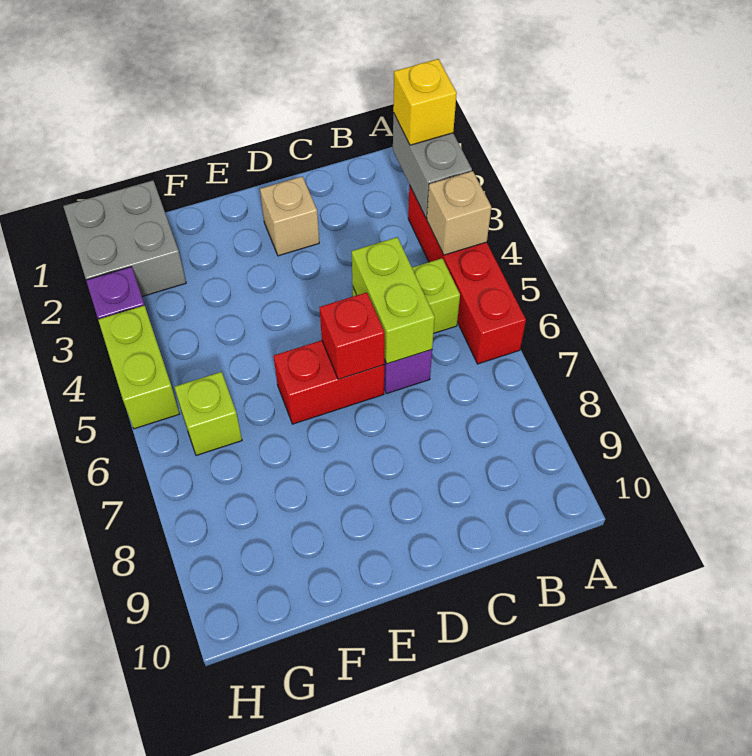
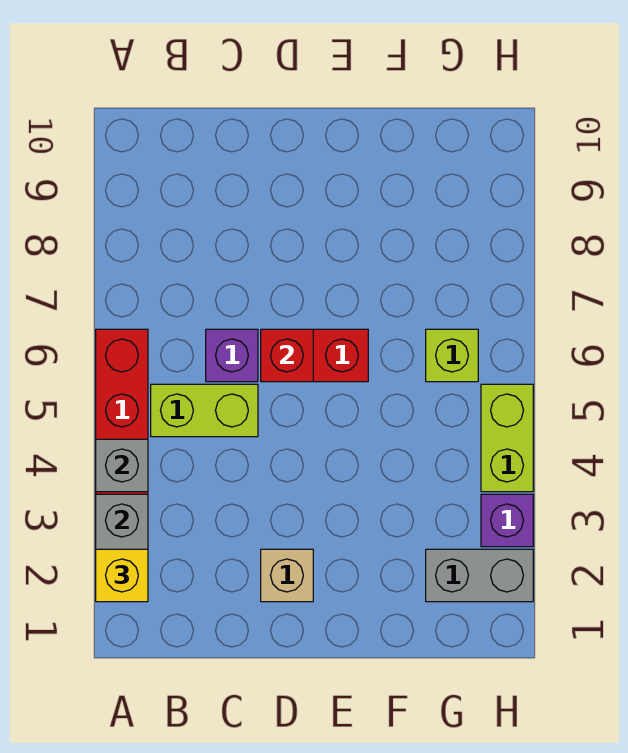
tan brick A4 level 2 -> grey brick A4 level 2
lime brick C5:C6 level 2 -> none
grey brick G1:H2 level 1 -> grey brick G2:H2 level 1

